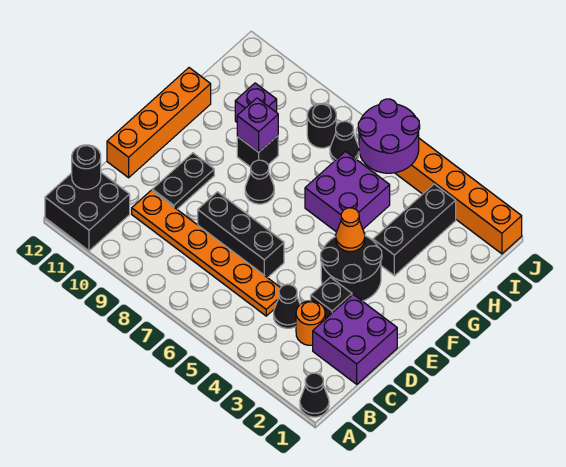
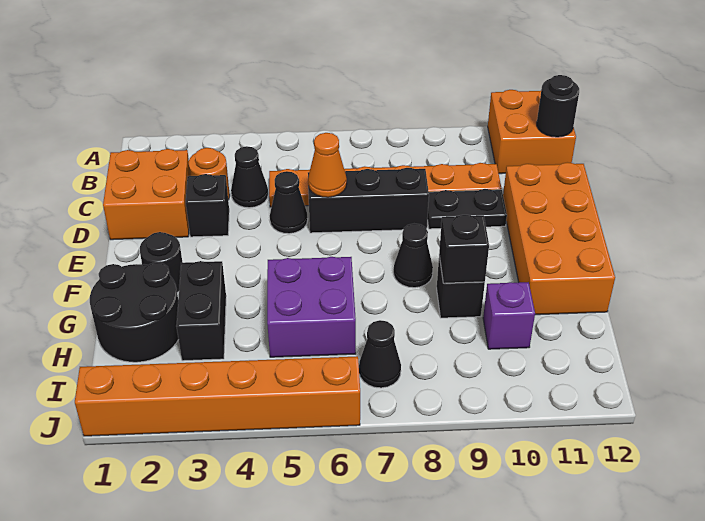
black cone A1 level 1 -> black cone D5 level 1
black brick A11:B12 level 1 -> orange brick A11:B12 level 1
purple brick C1:D2 level 1 -> orange brick C1:D2 level 1
black plate D10:E10 level 1 -> black plate D9:D10 level 1
orange brick D12:G12 level 1 -> orange brick D11:G12 level 1
black round brick E3:F4 level 1 -> black round brick G1:H2 level 1
orange cone F4 level 2 -> orange cone D6 level 2
black brick G3:I3 level 1 -> black brick G3:H3 level 1
purple brick G9 level 2 -> black brick G9 level 2
purple round brick I5:J6 level 2 -> none
black round brick I8 level 1 -> black round brick F2 level 1

